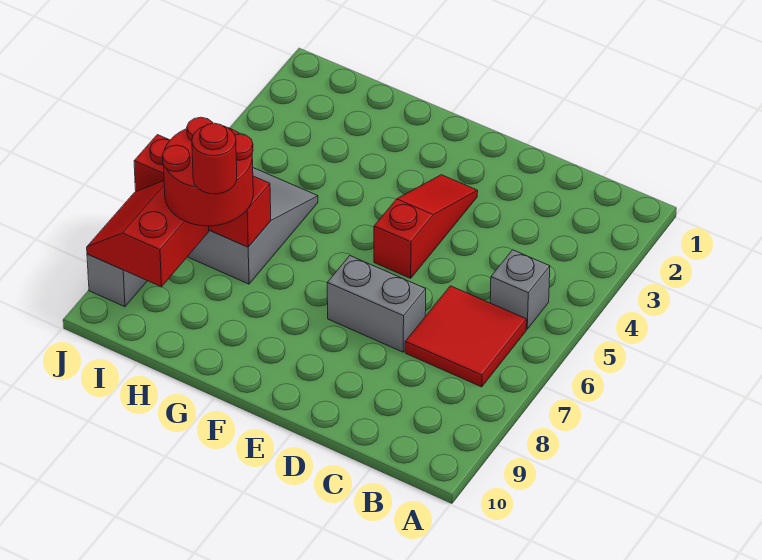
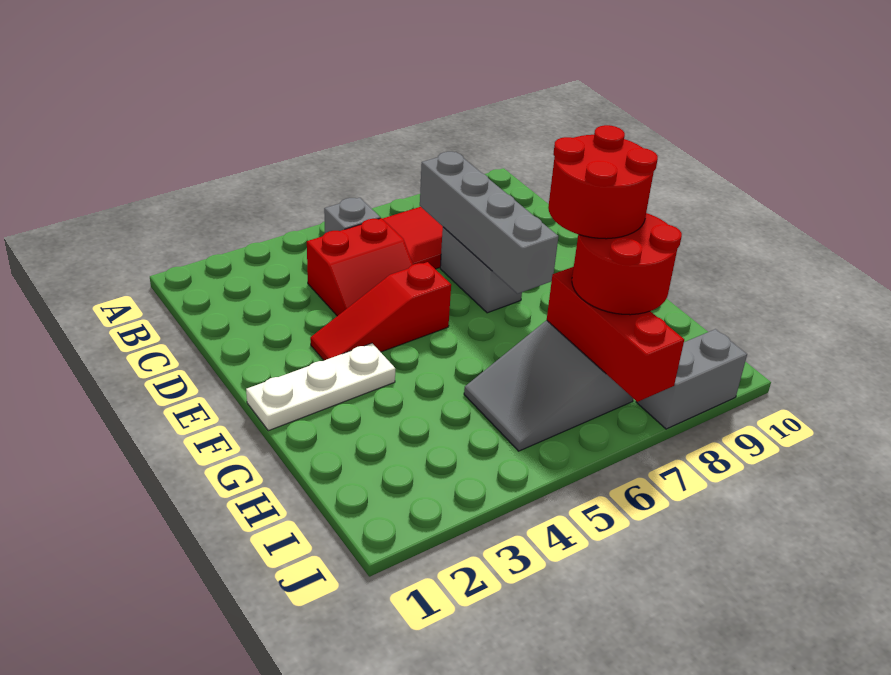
none -> grey brick C7:F7 level 2
none -> white plate F1:F3 level 1
red round brick H8 level 4 -> red round brick G7:H8 level 4
red slope I8:J9 level 2 top I -> red slope C4:D5 level 1 top C

